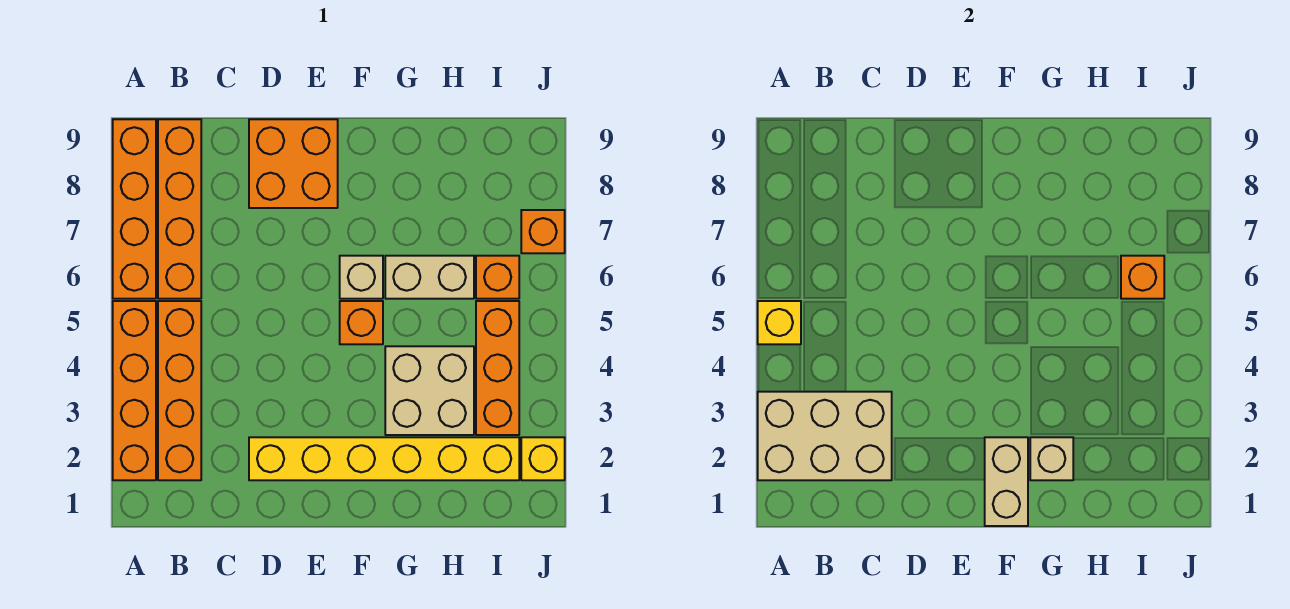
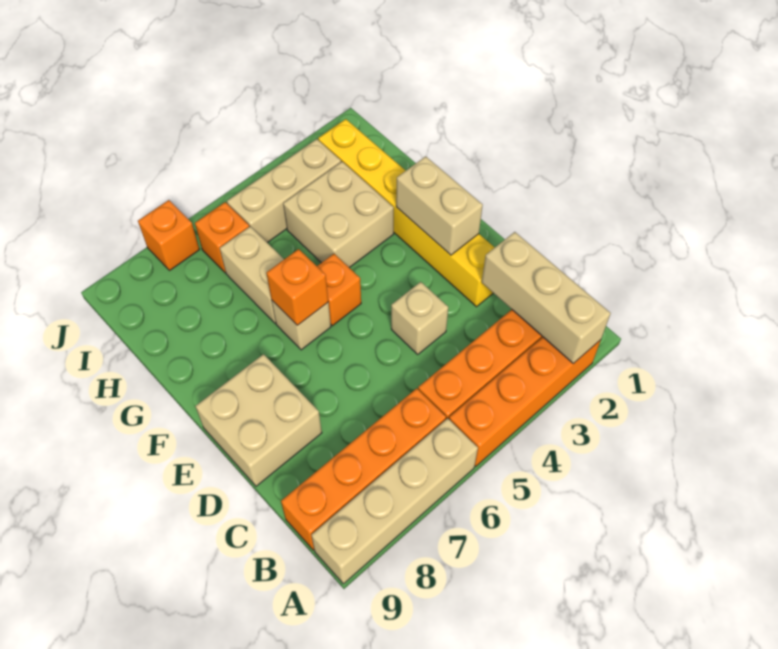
tan brick A2:C3 level 2 -> tan brick A2:C2 level 2
yellow brick A5 level 2 -> none
orange brick A6:A9 level 1 -> tan brick A6:A9 level 1
orange brick D8:E9 level 1 -> tan brick D8:E9 level 1
tan brick F1:F2 level 2 -> tan brick E2:F2 level 2
tan brick G2 level 2 -> tan brick D4 level 1
orange brick I3:I5 level 1 -> tan brick I3:I5 level 1
orange brick I6 level 2 -> orange brick F6 level 2
yellow brick J2 level 1 -> none

